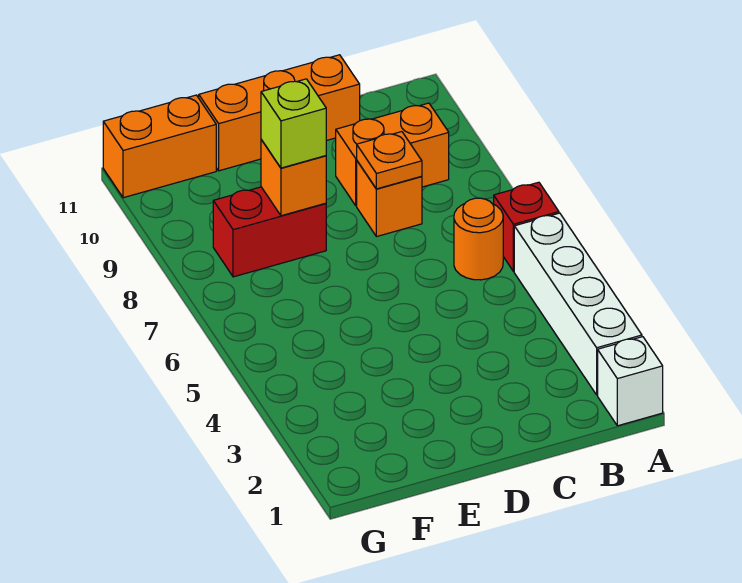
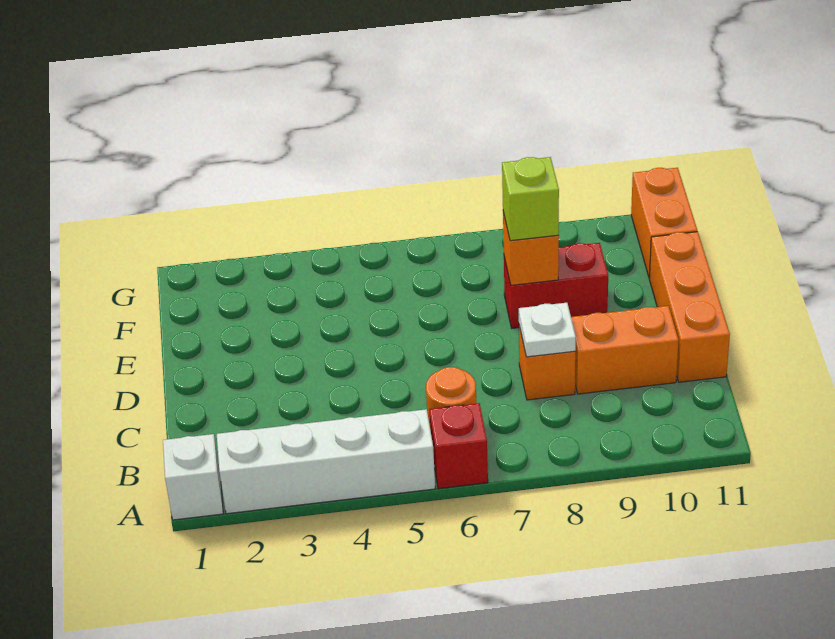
orange brick B9:C9 level 1 -> orange brick C9:C10 level 1
orange plate C8 level 2 -> white plate C8 level 2
red brick E8:F8 level 1 -> red brick E8:E9 level 1

